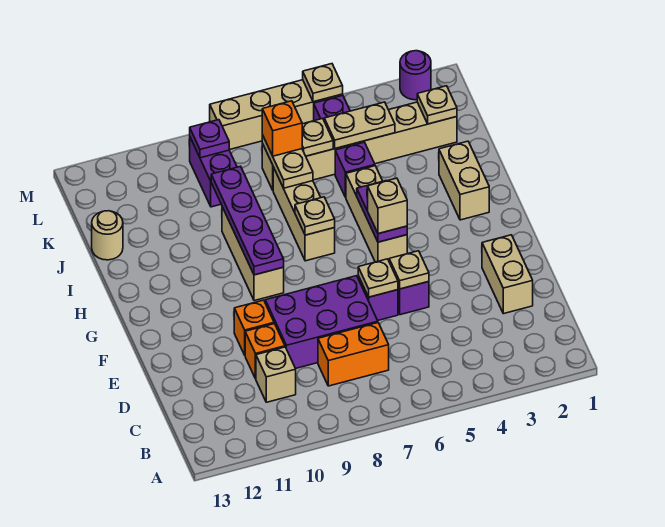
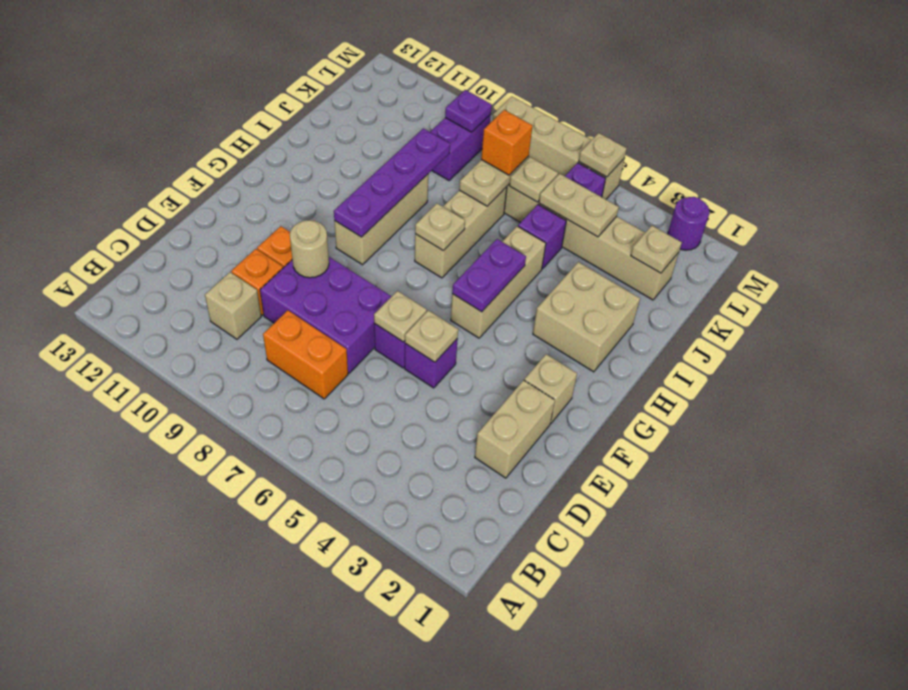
tan brick G5 level 3 -> tan brick F2 level 1
tan brick H2:I2 level 1 -> tan brick H2:I3 level 1
tan round brick J13 level 1 -> tan round brick E9 level 2

